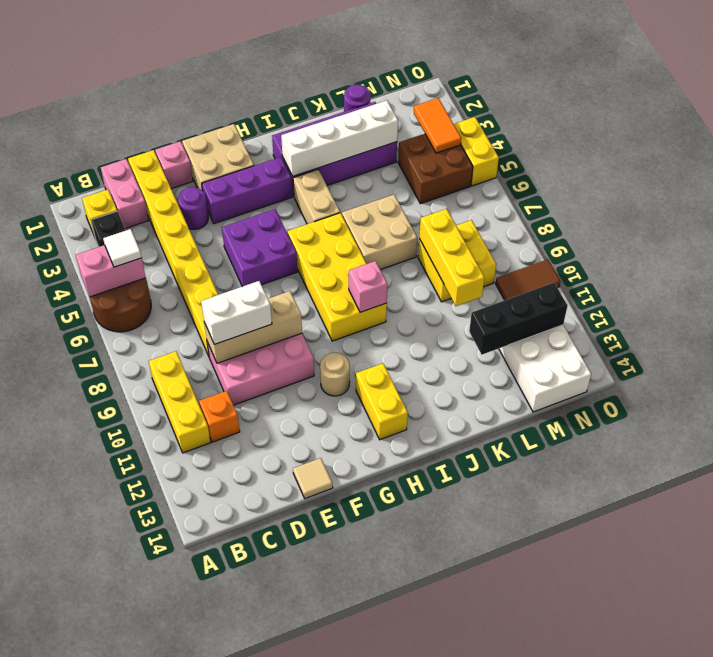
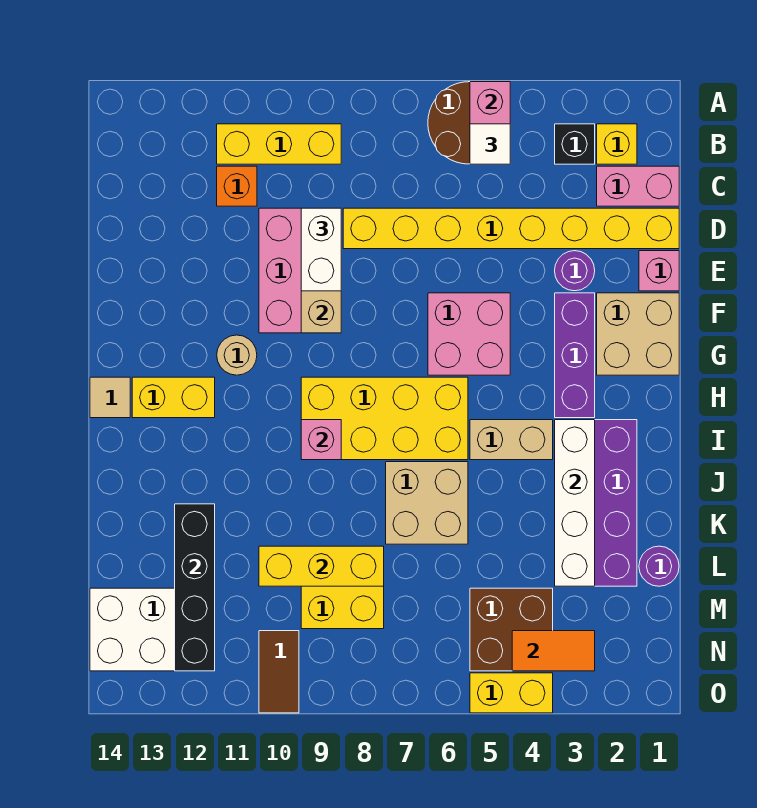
tan tile E14 level 1 -> tan tile H14 level 1
purple brick F5:G6 level 1 -> pink brick F5:G6 level 1
black brick L12:N12 level 2 -> black brick K12:N12 level 2

